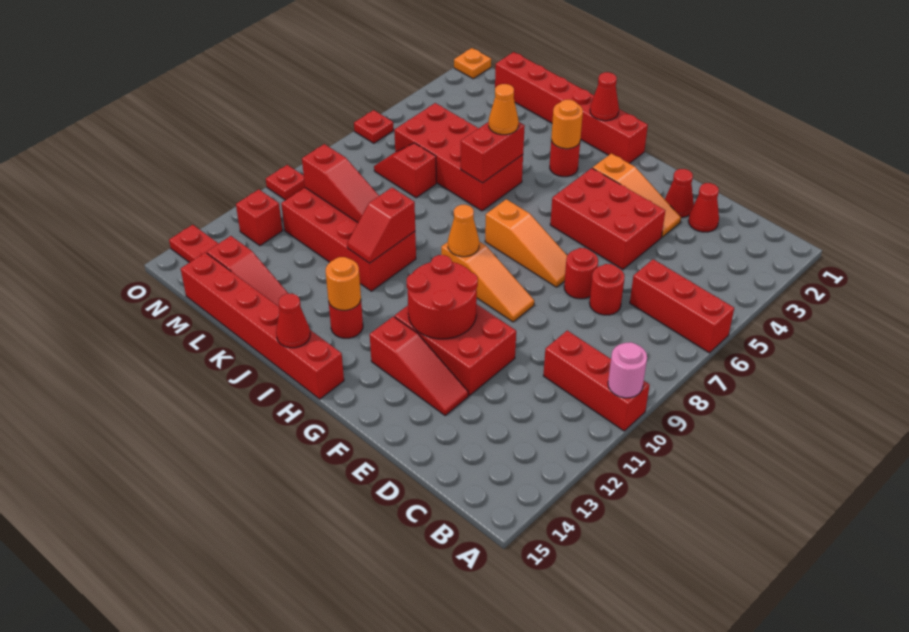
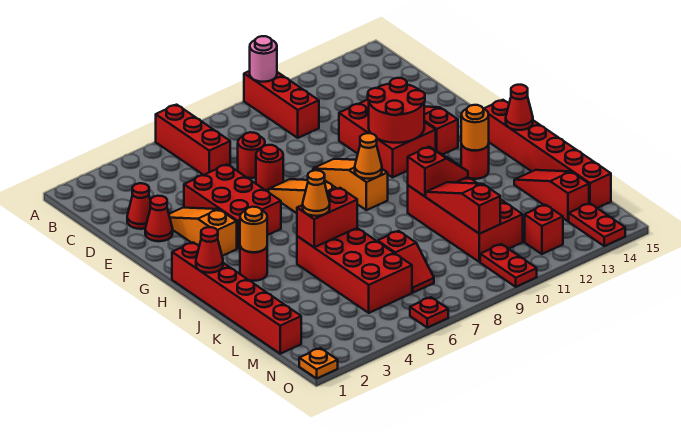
red plate O10 level 1 -> red plate N10:O10 level 1

